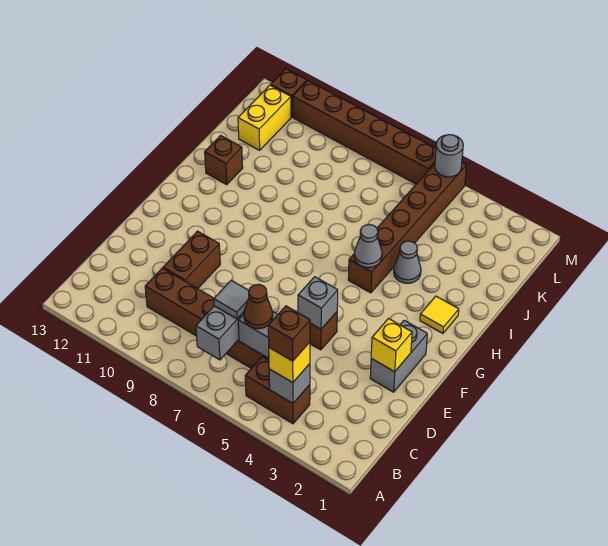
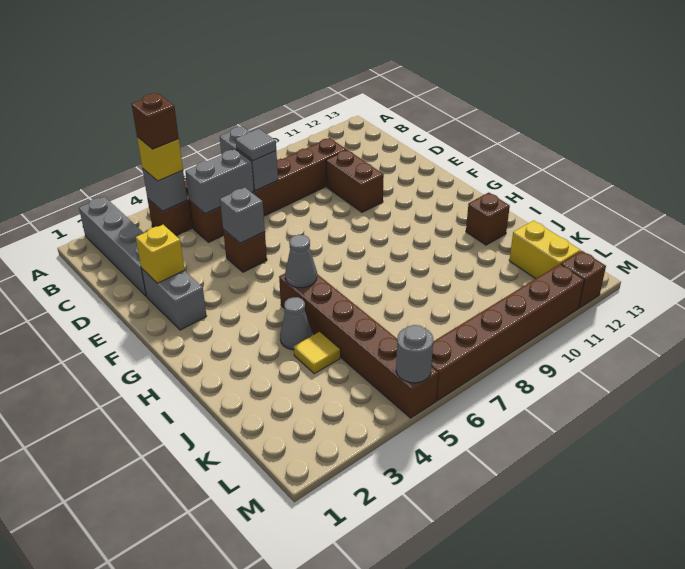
none -> grey brick A2:D2 level 1
brown cone C6 level 3 -> none
yellow tile H2 level 1 -> yellow tile J4 level 1

